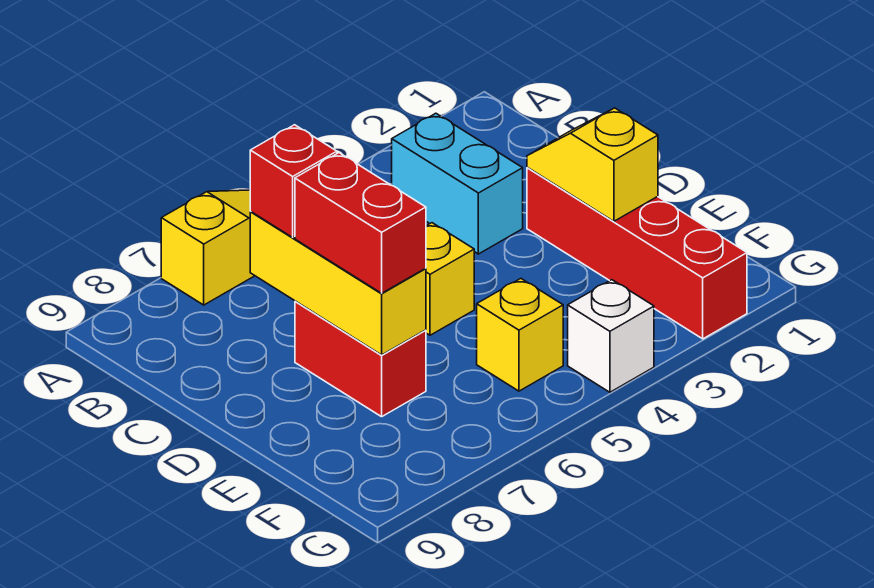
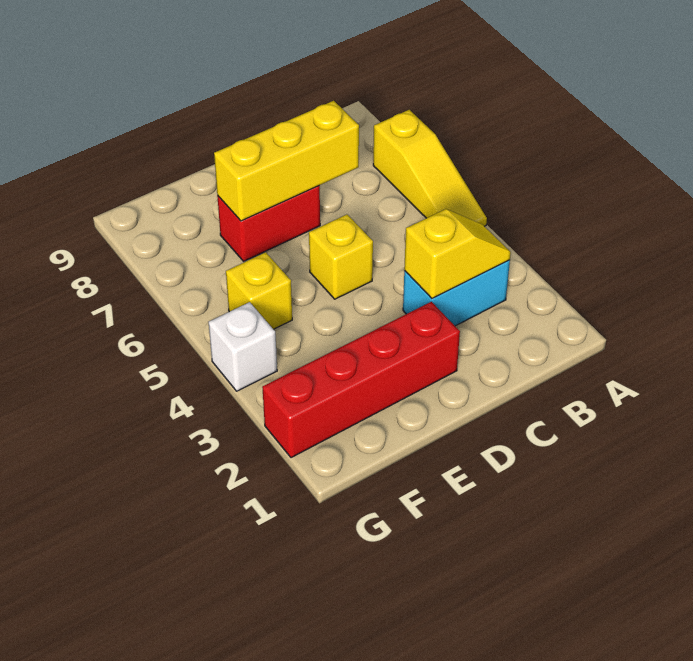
red brick C7 level 3 -> none
yellow slope D2:E2 level 2 top E -> yellow slope B3:C3 level 2 top C
red brick D7:E7 level 3 -> none

